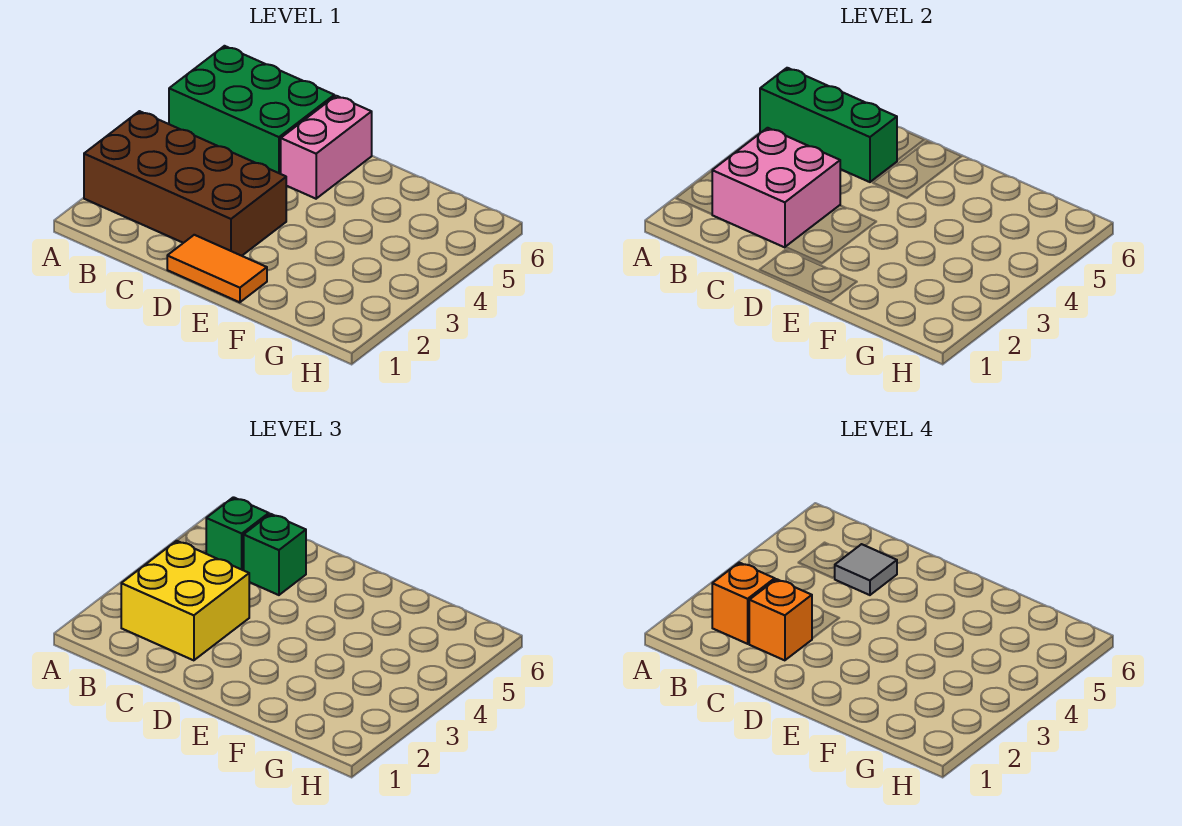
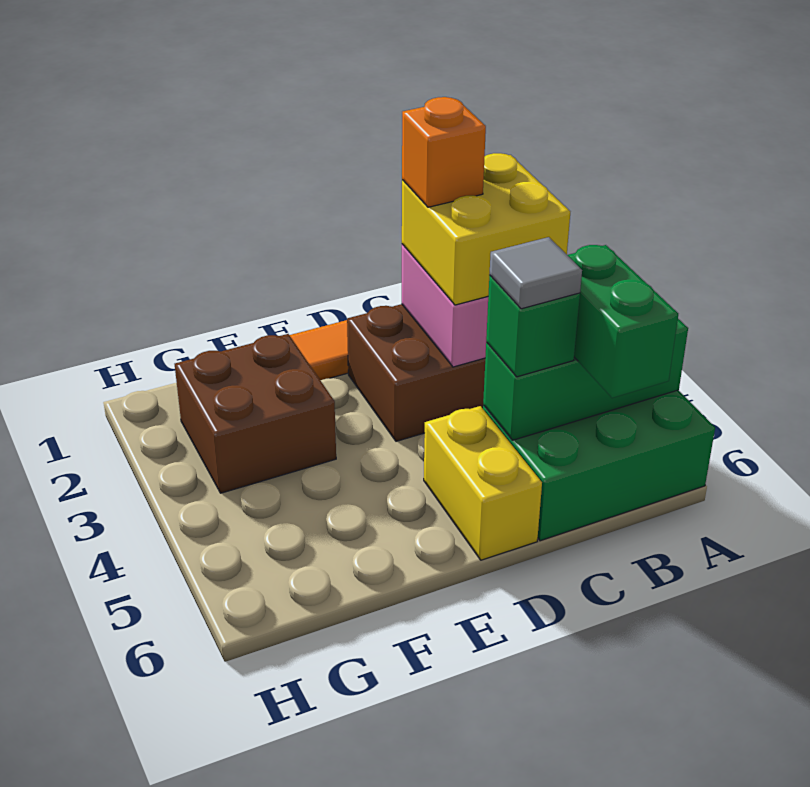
orange brick B2 level 4 -> none
green brick B5 level 3 -> green brick B5:B6 level 3
pink brick D5:D6 level 1 -> yellow brick D5:D6 level 1
none -> brown brick F2:G3 level 1

